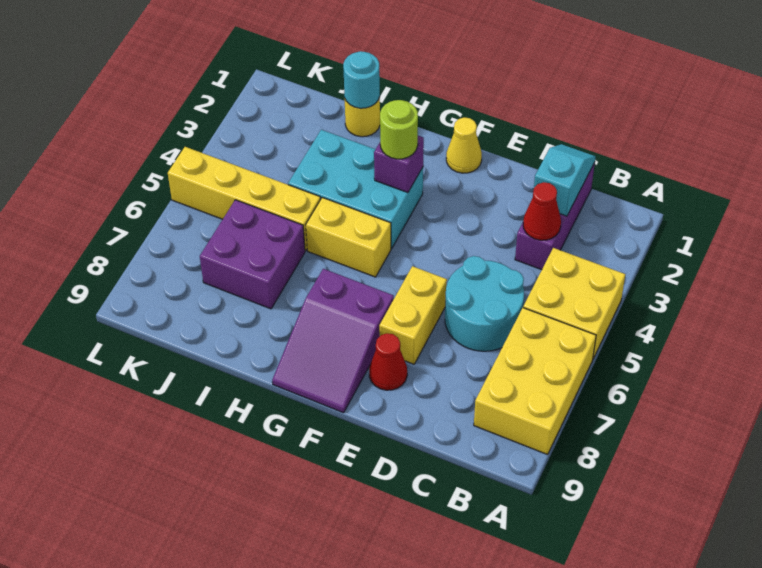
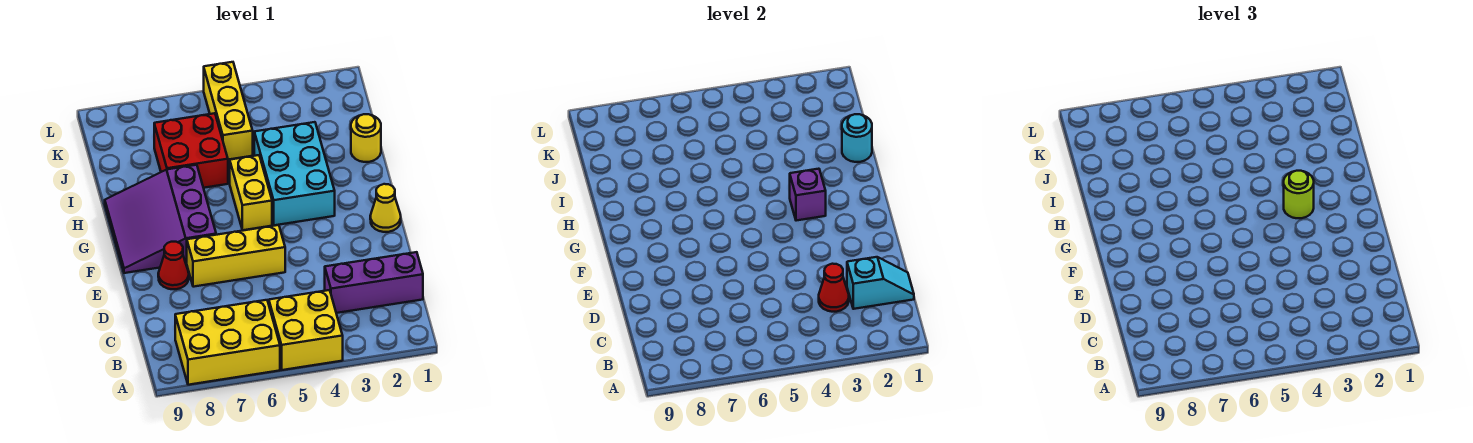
cyan round brick C5:D6 level 1 -> none
yellow brick E6:E7 level 1 -> yellow brick E5:E7 level 1
purple slope F7:G9 level 1 top 7 -> purple slope F7:H9 level 1 top 7
yellow brick I5:L5 level 1 -> yellow brick J5:L5 level 1
purple brick I6:J7 level 1 -> red brick I6:J7 level 1

